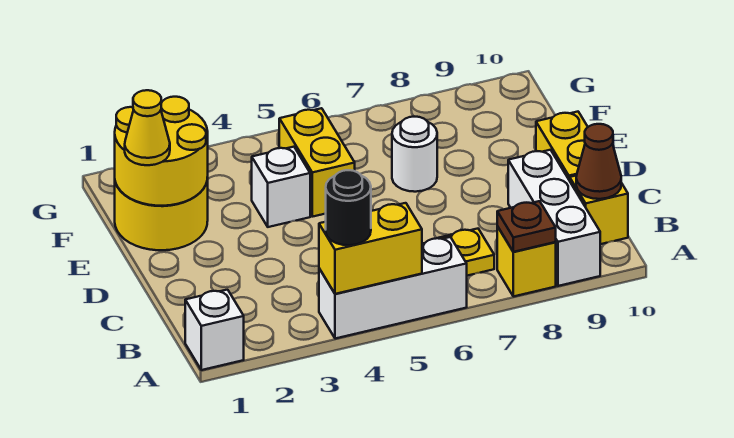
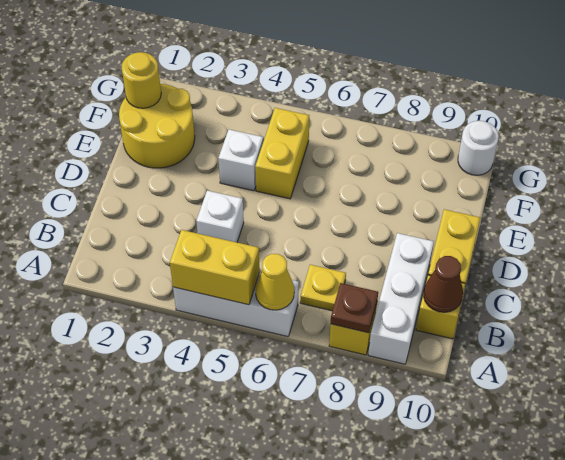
white brick A1 level 1 -> white brick C4 level 1
black round brick A4 level 3 -> none
yellow round brick E1:F2 level 2 -> yellow round brick F1 level 2
yellow cone E1 level 3 -> yellow cone A6 level 2
white round brick E7 level 1 -> white round brick G10 level 1

